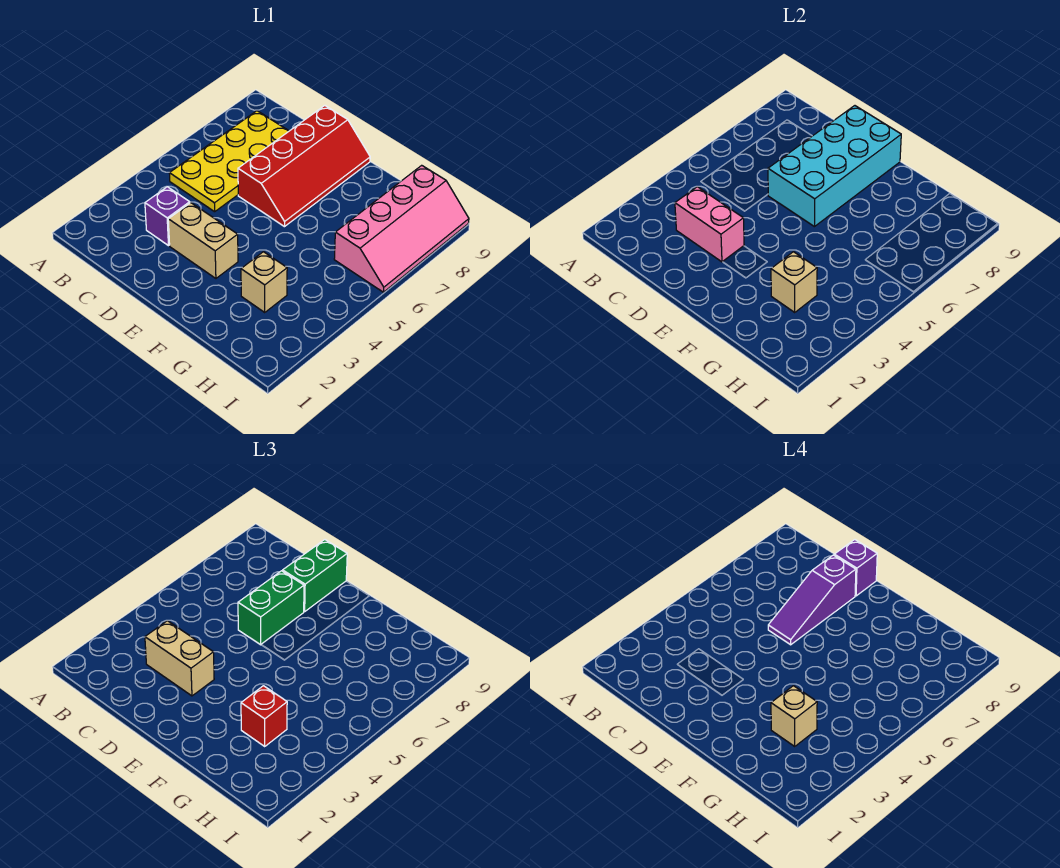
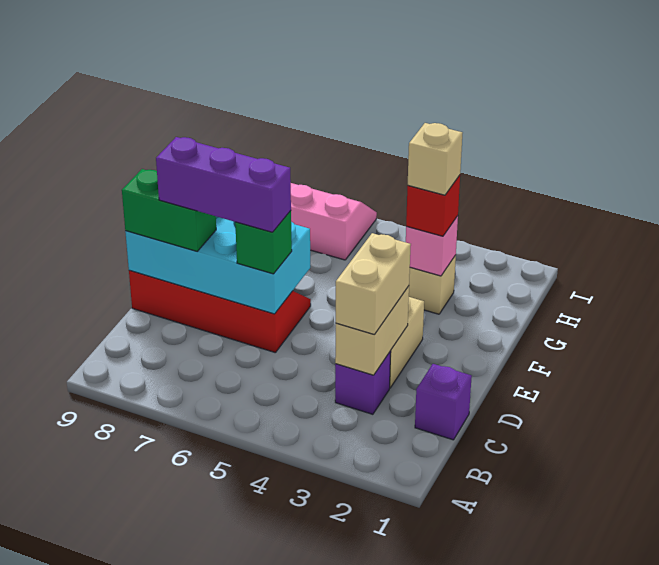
yellow plate B5:C8 level 1 -> none
pink brick C3:D3 level 2 -> tan brick C3:D3 level 2
green brick D6:D7 level 3 -> green brick D6 level 3
purple slope D6:D8 level 4 top 8 -> purple brick D6:D8 level 4
purple brick D9 level 4 -> purple brick C1 level 1
tan brick G3 level 2 -> pink brick G3 level 2

